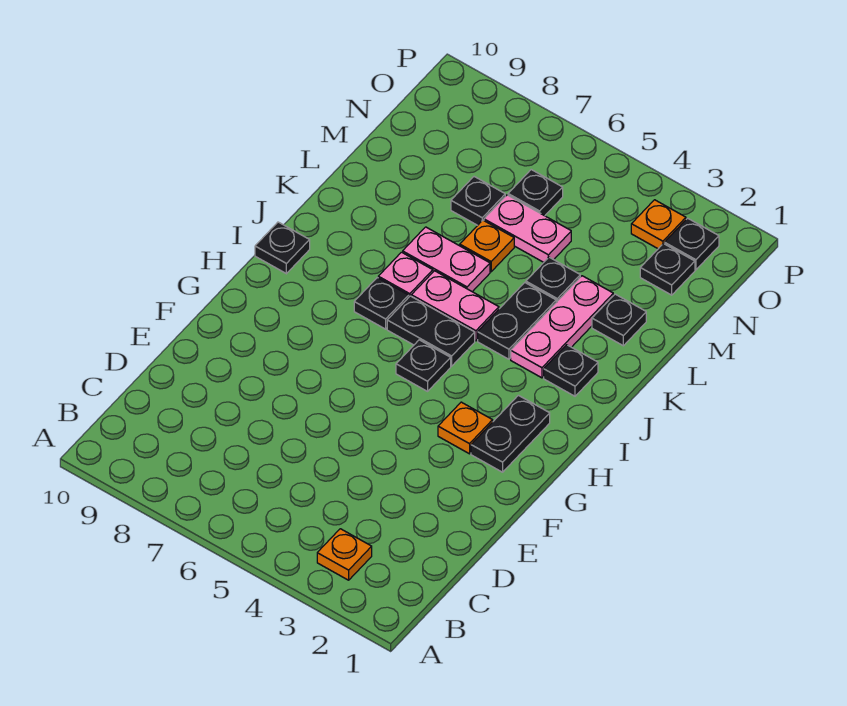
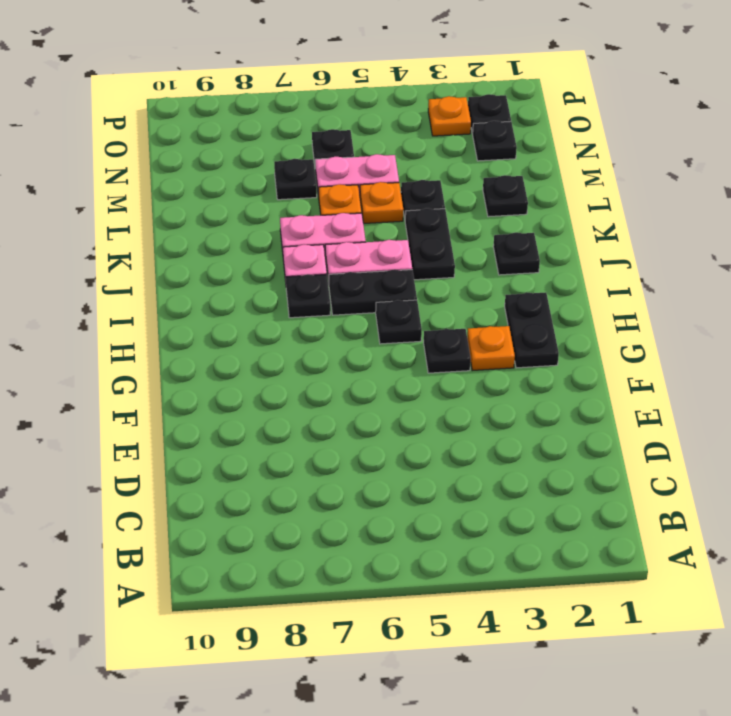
orange plate B3 level 1 -> orange plate L5 level 1
black plate I10 level 1 -> black plate G4 level 1
pink plate J3:L3 level 1 -> none

